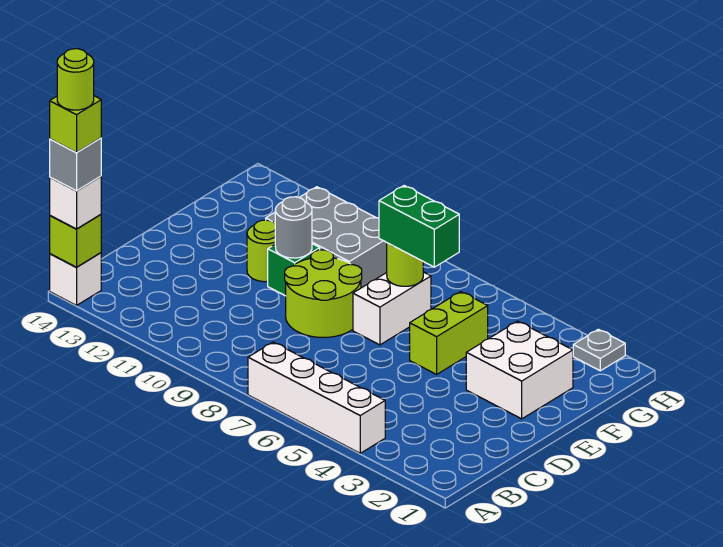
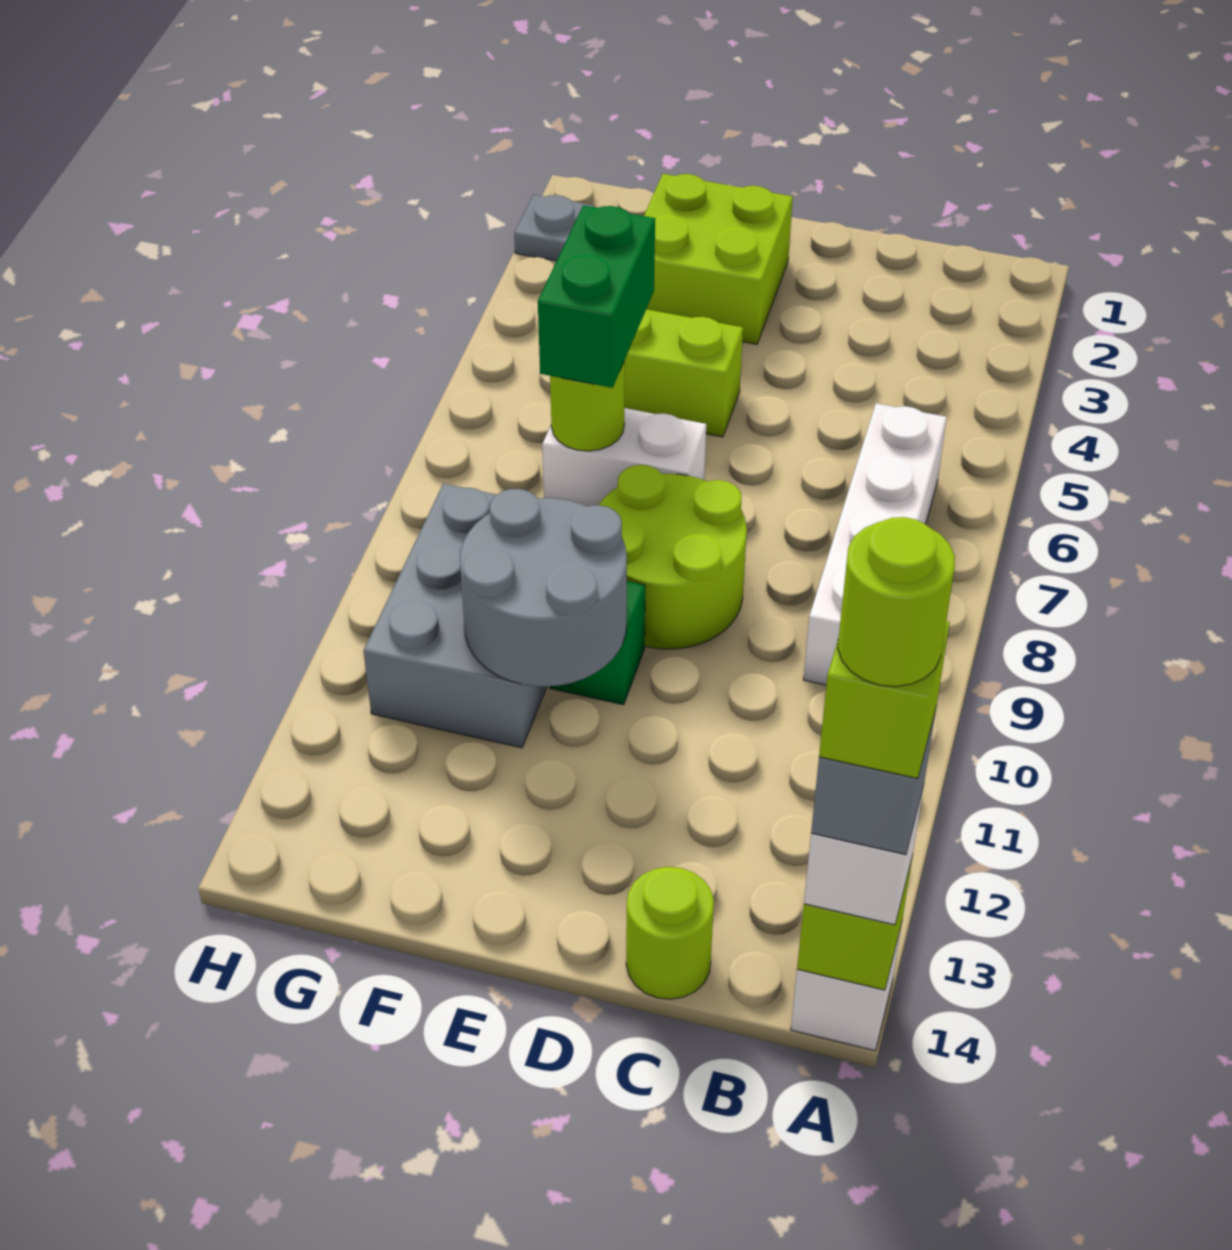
white brick A4:A7 level 1 -> white brick B6:B9 level 1
white brick E2:F3 level 1 -> lime brick E2:F3 level 1
grey round brick E10 level 2 -> grey round brick E10:F11 level 2
lime round brick E11 level 1 -> lime round brick C14 level 1

